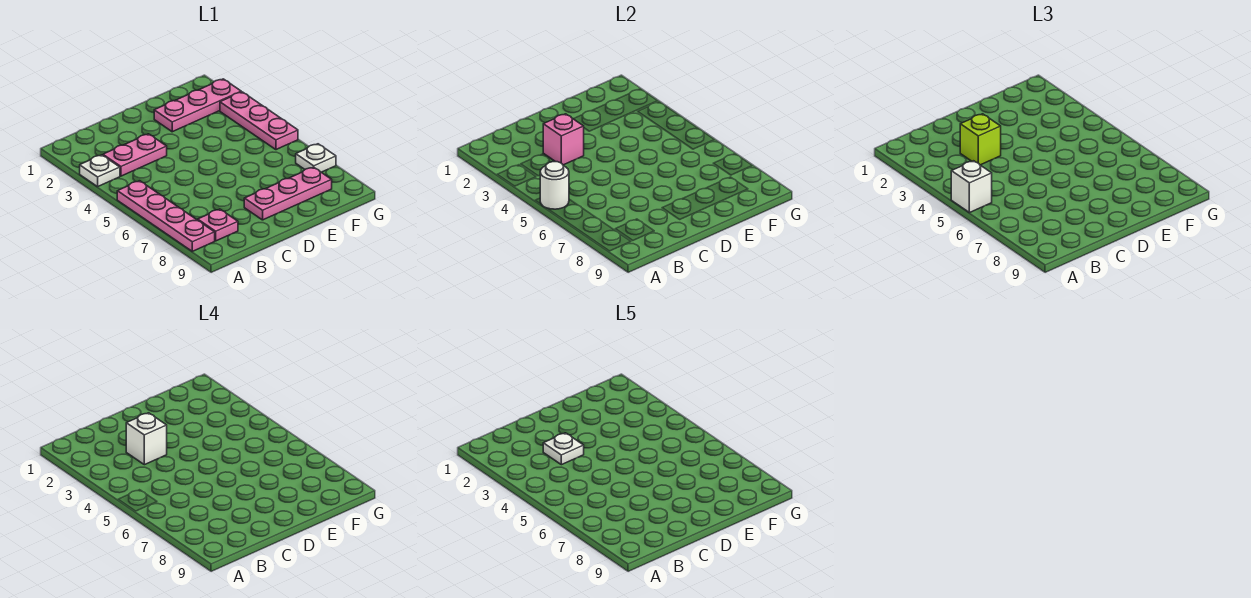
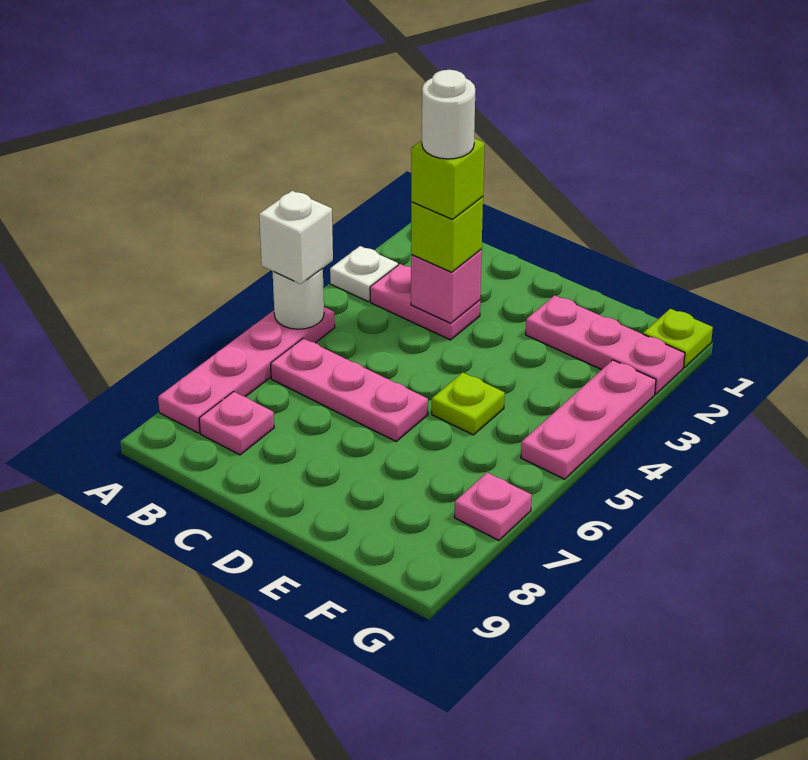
white brick C3 level 4 -> lime brick C3 level 4
white plate C3 level 5 -> white round brick C3 level 5
pink plate D8:F8 level 1 -> pink plate B6:D6 level 1
none -> lime plate E5 level 1
none -> lime plate G1 level 1
white plate G7 level 1 -> pink plate G7 level 1

